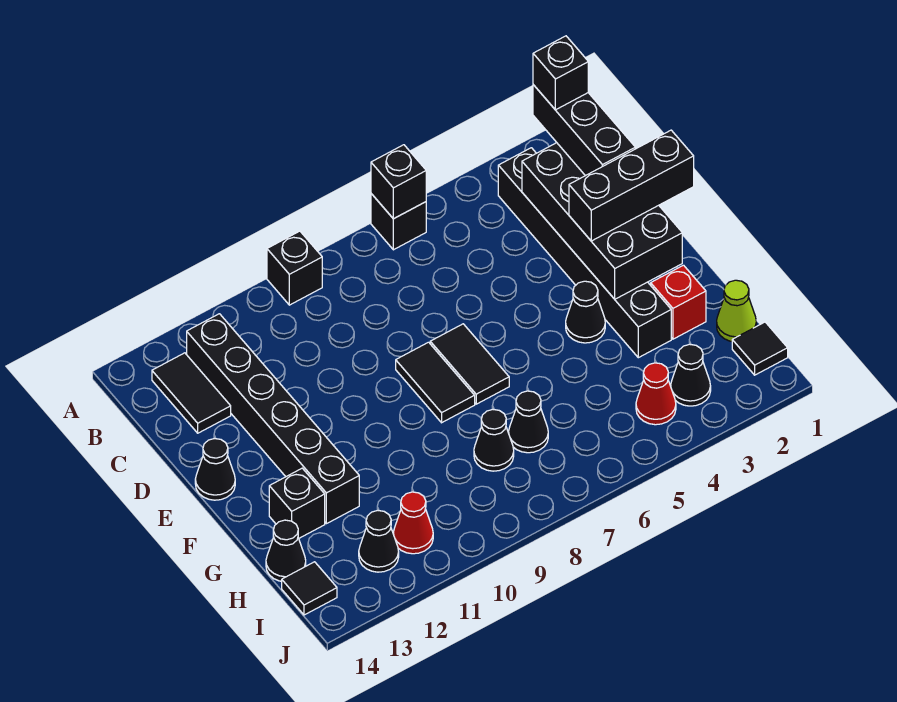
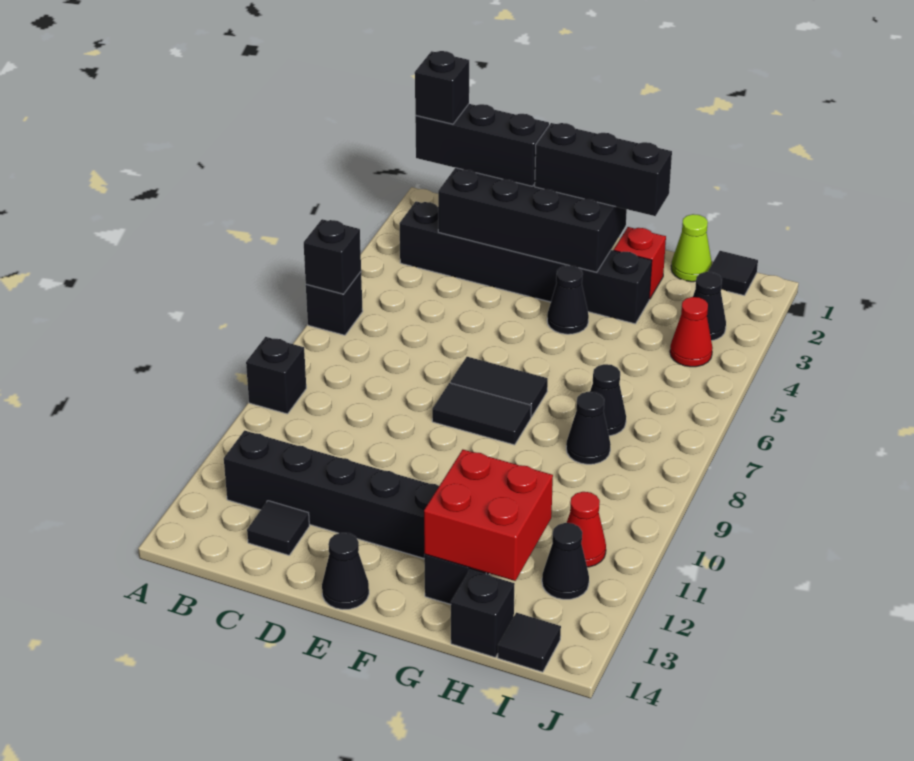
black tile B13:C13 level 1 -> black tile C13 level 1
black brick E1:E3 level 3 -> black brick E2:G2 level 3
none -> red brick G12:H13 level 2
black cone H14 level 1 -> black brick H14 level 1

